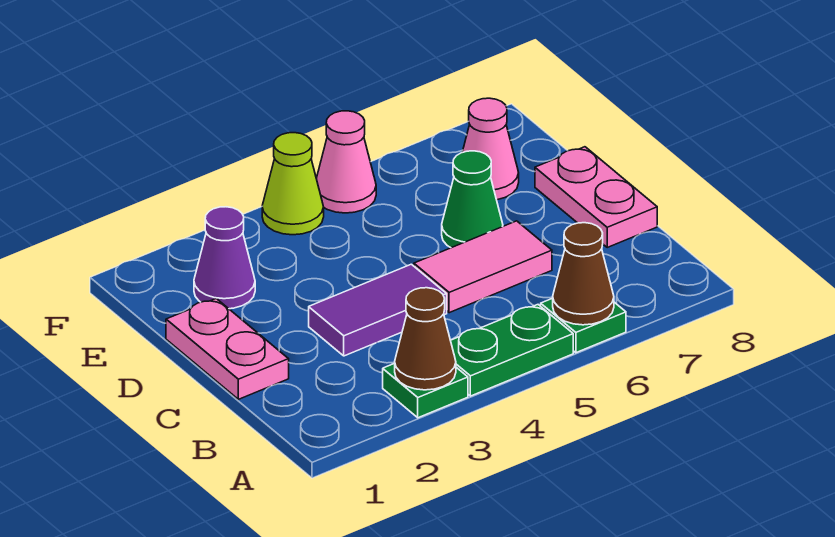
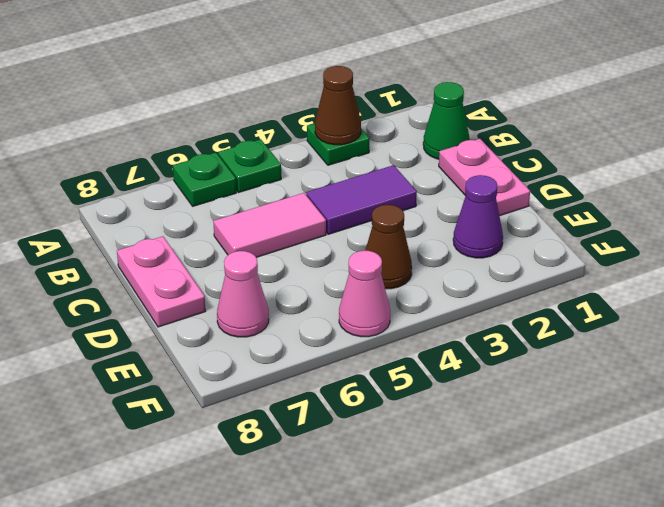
green plate A4:A5 level 1 -> green plate A5 level 1
brown cone A6 level 2 -> brown cone E4 level 1
green cone D6 level 1 -> green cone B1 level 1
lime cone F4 level 1 -> none

